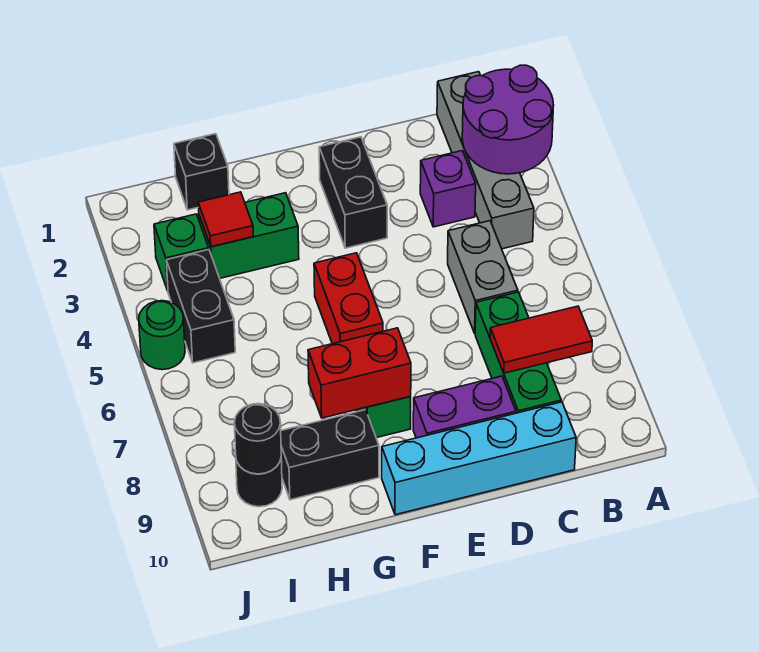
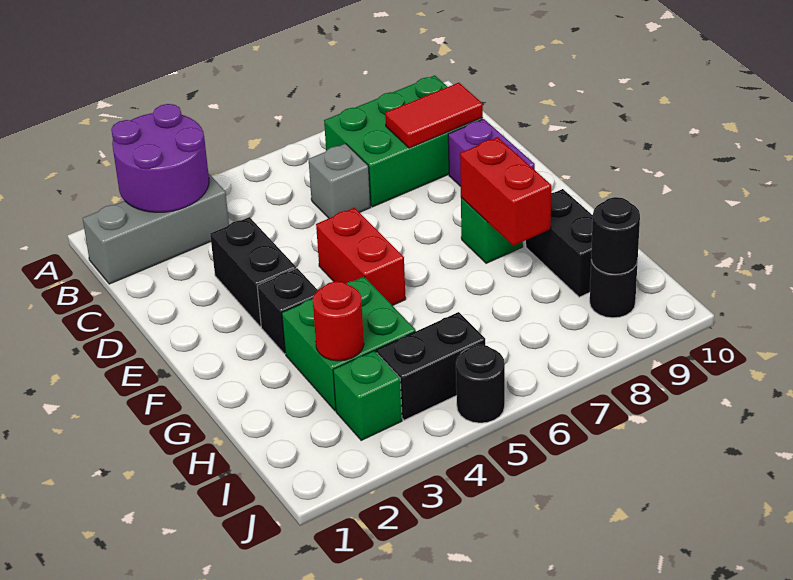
grey brick B1:B4 level 1 -> grey brick B1:B3 level 1
red tile B8:C8 level 2 -> red tile C8:C9 level 2
purple brick C3 level 1 -> none
grey brick C5:C6 level 1 -> grey brick C6 level 1
green brick C7:C9 level 1 -> green brick B7:C9 level 1
cyan brick C10:F10 level 1 -> none
black brick E2:E3 level 1 -> black brick D3:E3 level 1
red brick F5:F6 level 1 -> red brick E5:F5 level 1
green brick G3:H3 level 1 -> green brick G3:H4 level 1
black brick H1 level 1 -> black brick F3 level 1
red tile H3 level 2 -> red round brick H3 level 2
green round brick J5 level 1 -> black round brick J5 level 1

